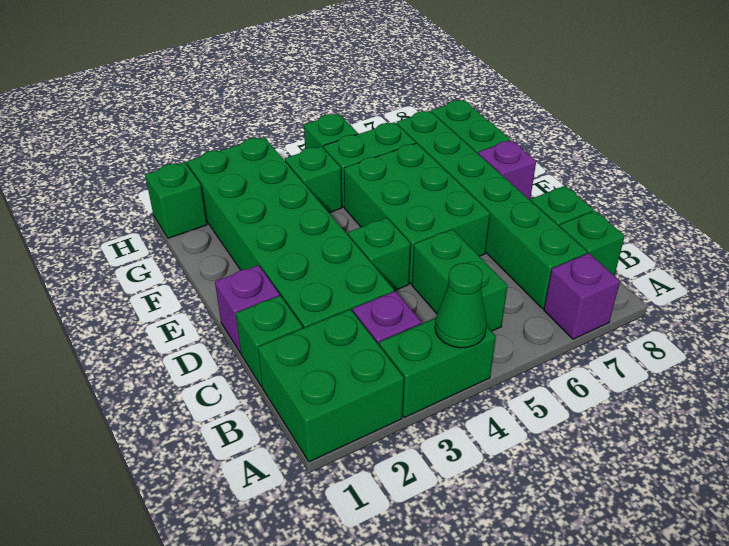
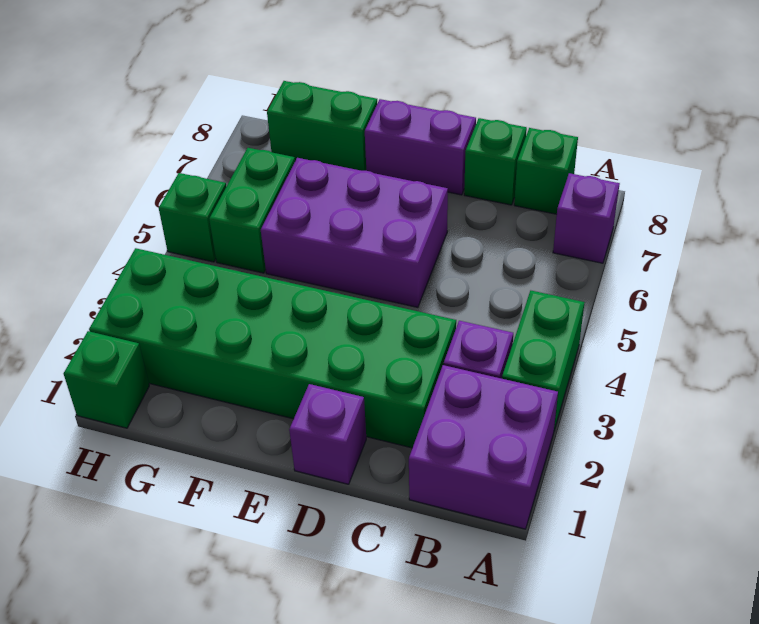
green brick A1:B2 level 1 -> purple brick A1:B2 level 1
green cone A4 level 2 -> none
green brick B5:C5 level 1 -> none
green brick B7:G7 level 1 -> none
green brick C1 level 1 -> none
green brick D4 level 1 -> none
green brick D5:F6 level 1 -> purple brick D5:F6 level 1
purple brick E8 level 1 -> purple brick D8:E8 level 1
green brick G4 level 1 -> none

